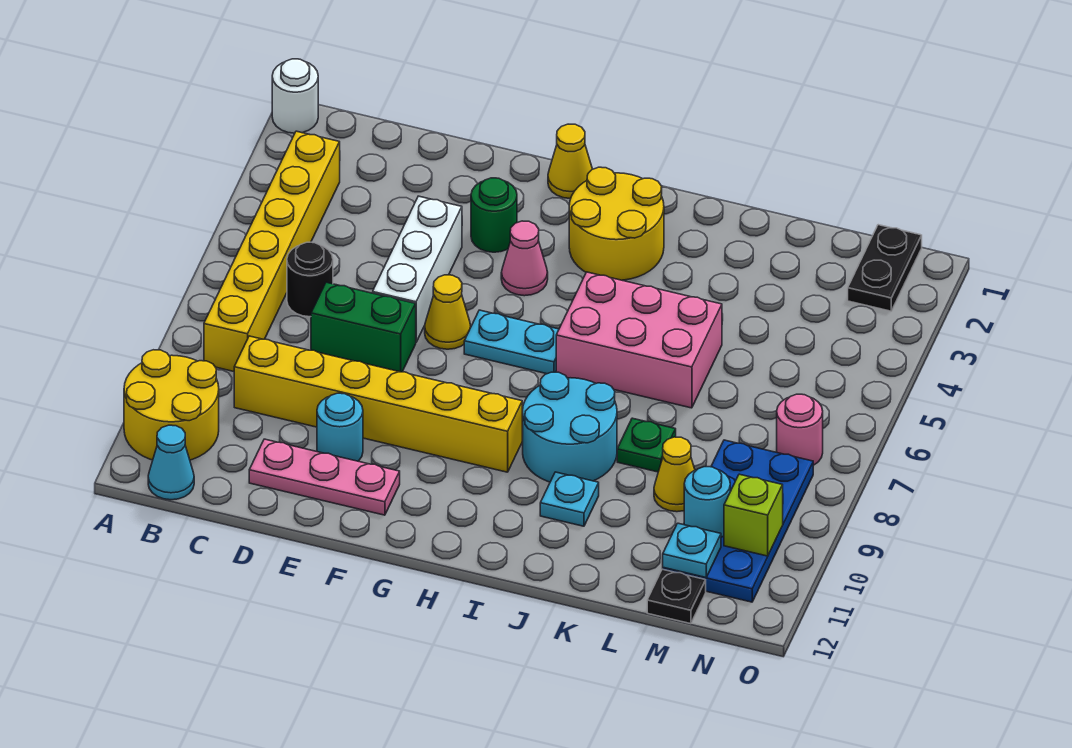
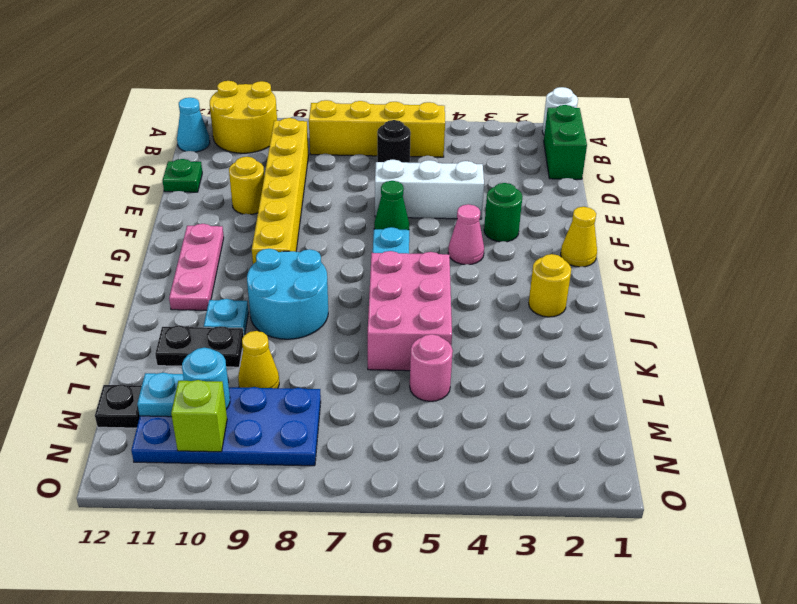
yellow brick B3:B8 level 1 -> yellow brick B5:B8 level 1
green brick D7:E7 level 1 -> green brick B1:C1 level 1
pink plate D11:F11 level 1 -> pink plate G11:I11 level 1
cyan round brick E10 level 1 -> yellow round brick E10 level 1
yellow cone F6 level 1 -> green cone F6 level 1
yellow round brick H2:I3 level 1 -> yellow round brick I2 level 1
green plate K8 level 1 -> green plate D12 level 1
black plate N1:N2 level 1 -> black plate K10:K11 level 1
pink round brick N7 level 1 -> pink round brick L5 level 1

